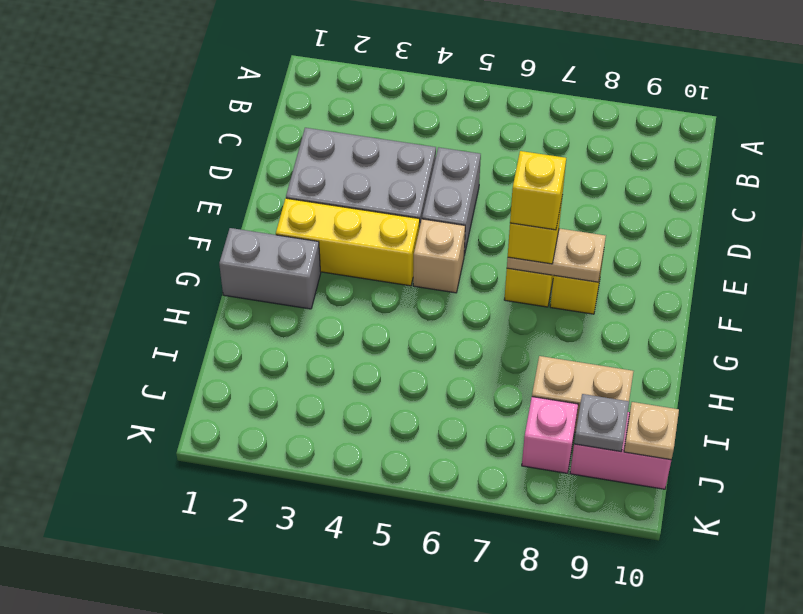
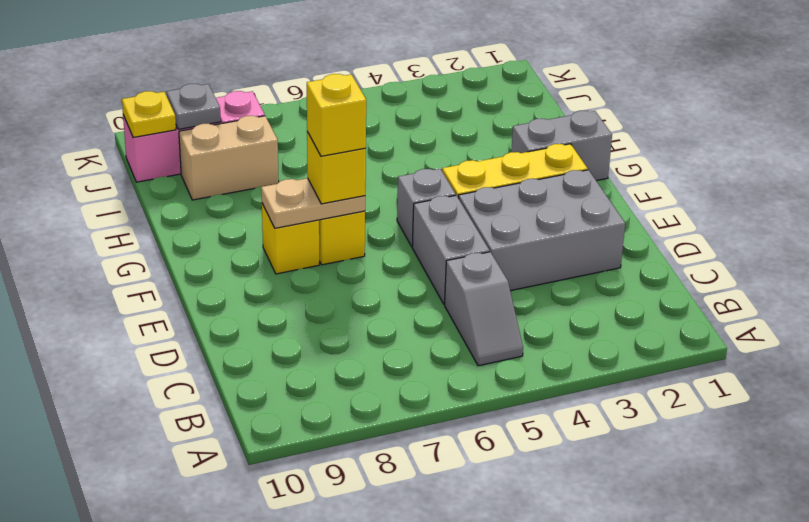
none -> grey slope B5:C5 level 1 top C
tan brick F5 level 1 -> grey brick F5 level 1
tan plate J10 level 2 -> yellow plate J10 level 2

